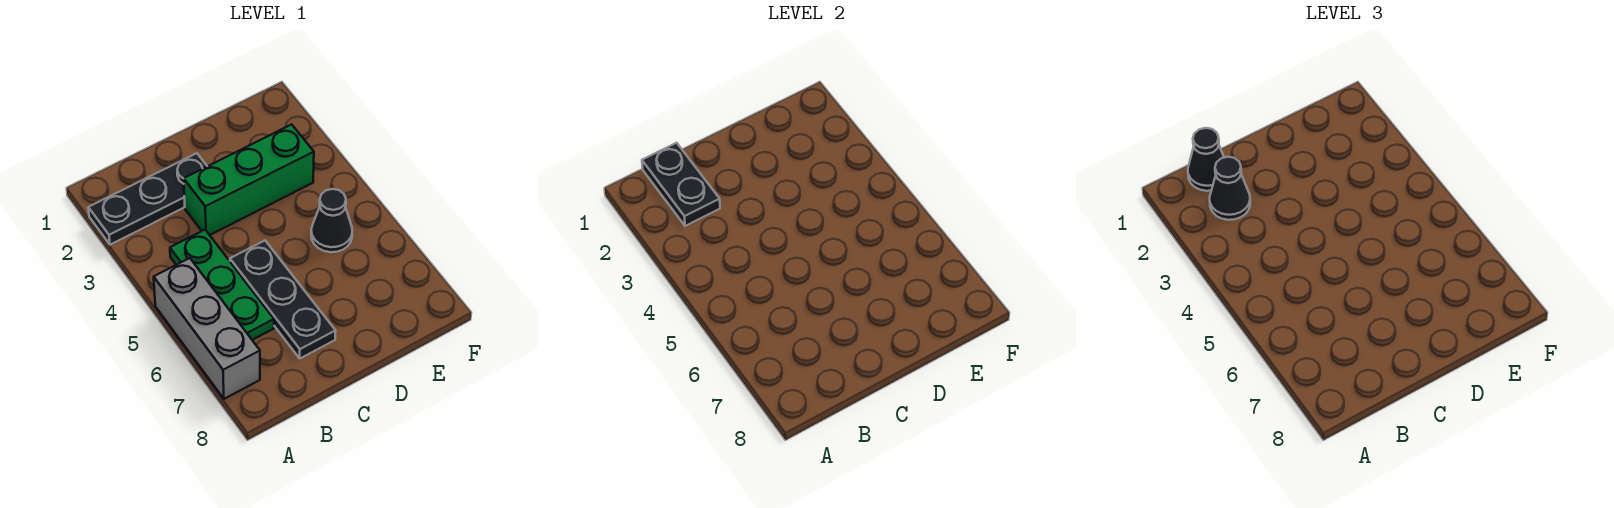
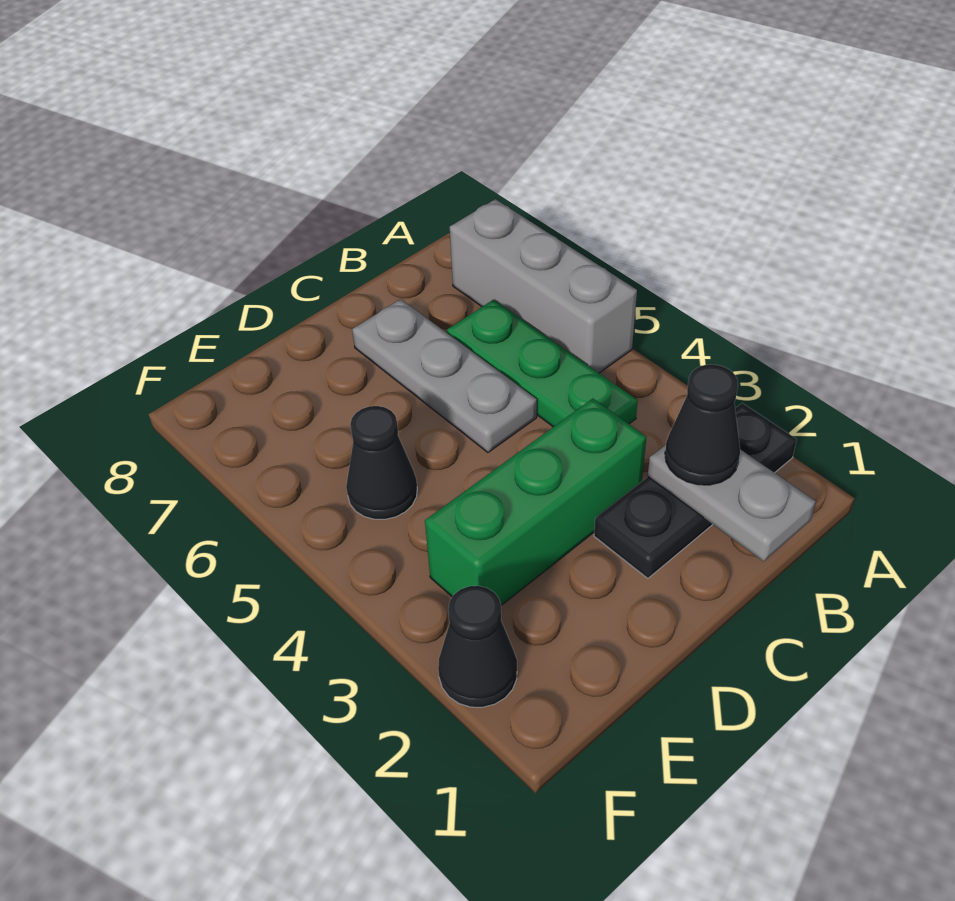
black plate B1:B2 level 2 -> grey plate B1:B2 level 2
black cone B1 level 3 -> black cone F2 level 1
black plate C5:C7 level 1 -> grey plate C5:C7 level 1

